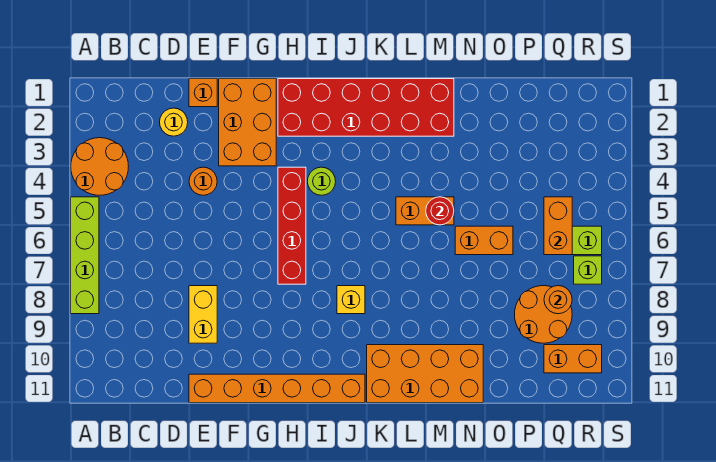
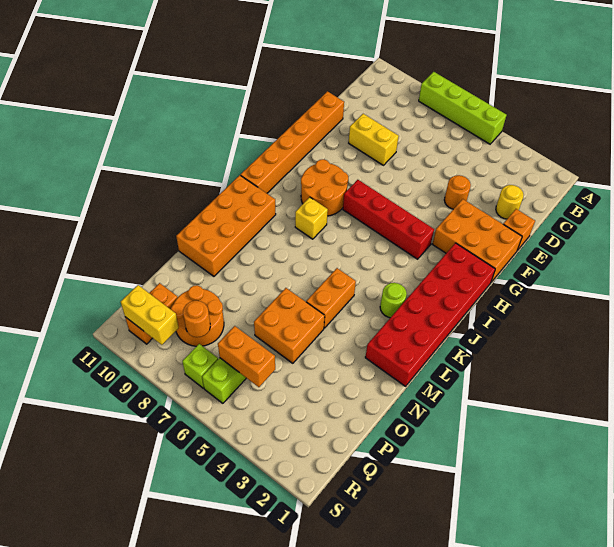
orange round brick A3:B4 level 1 -> orange round brick H8:I9 level 1
lime round brick I4 level 1 -> lime round brick K3 level 1
red round brick M5 level 2 -> none
orange brick N6:O6 level 1 -> orange brick N5:O6 level 1
none -> yellow brick R9:R10 level 2

